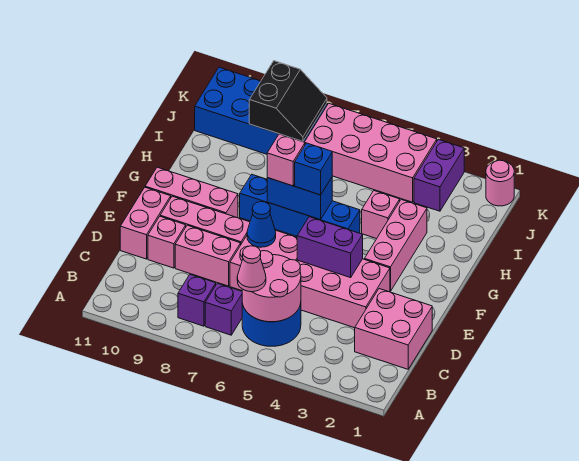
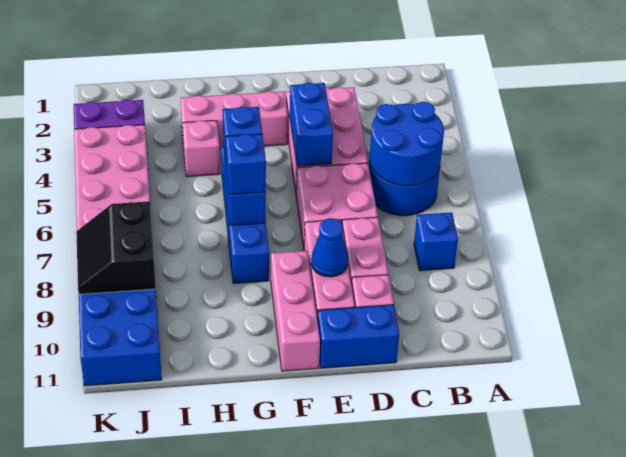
pink round brick B5:C6 level 2 -> blue round brick B5:C6 level 2
pink cone B6 level 3 -> none
purple brick B7 level 1 -> none
purple brick B8 level 1 -> blue brick B8 level 1
pink brick C1:D2 level 1 -> none
pink brick D11:E11 level 1 -> blue brick D11:E11 level 1
purple brick E4:E5 level 2 -> blue brick E4:E5 level 2
blue cone E7 level 2 -> blue cone E9 level 2
pink brick G7 level 3 -> blue brick G7 level 3
black slope J8:K9 level 2 top 9 -> black slope J8:K9 level 2 top J
pink round brick K1 level 1 -> none

